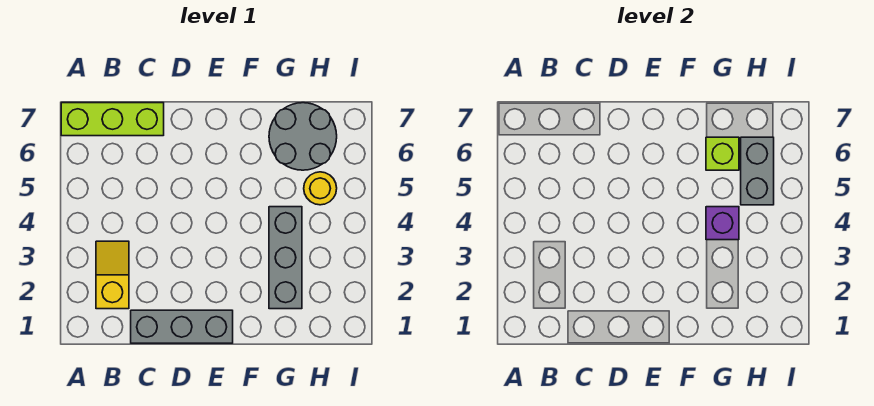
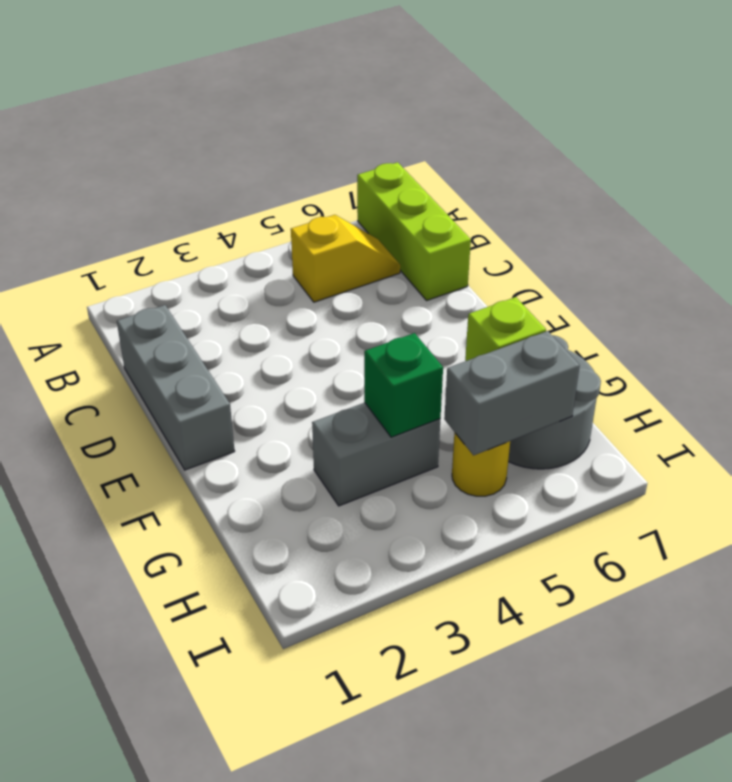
yellow slope B2:B3 level 1 top 2 -> yellow slope B5:B6 level 1 top 5
grey brick G2:G4 level 1 -> grey brick G3:G4 level 1
purple brick G4 level 2 -> green brick G4 level 2

